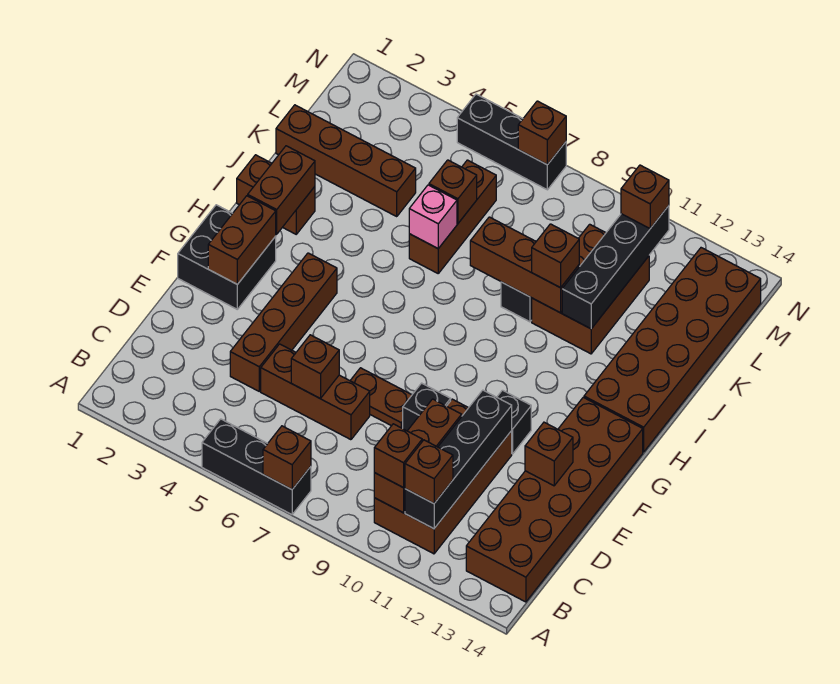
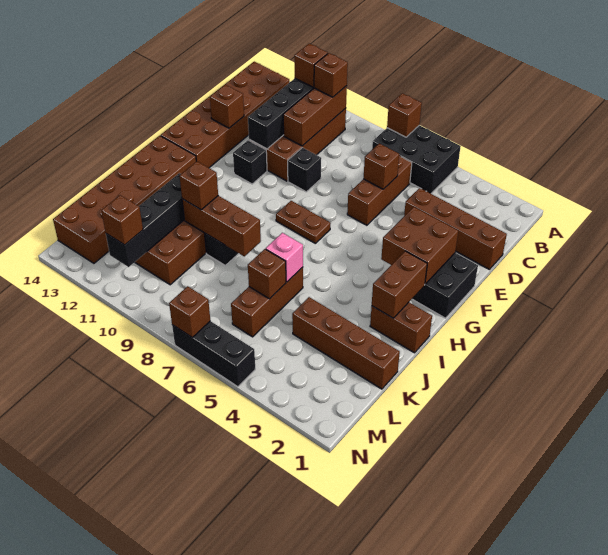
black brick A5:A7 level 1 -> black brick A5:B7 level 1
brown brick D4:G4 level 1 -> brown brick D1:D4 level 1
brown brick D5:D7 level 1 -> brown brick C6:E6 level 1
brown plate E7:E8 level 1 -> brown plate G7:G8 level 1
brown brick F2:G2 level 2 -> brown brick F2:G3 level 2

